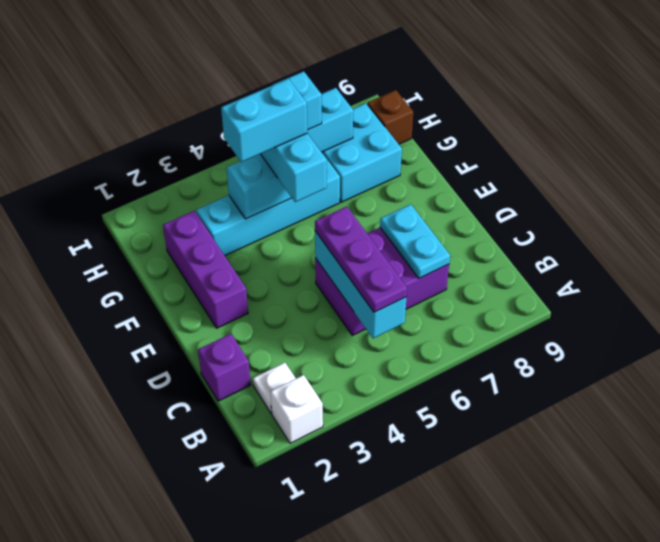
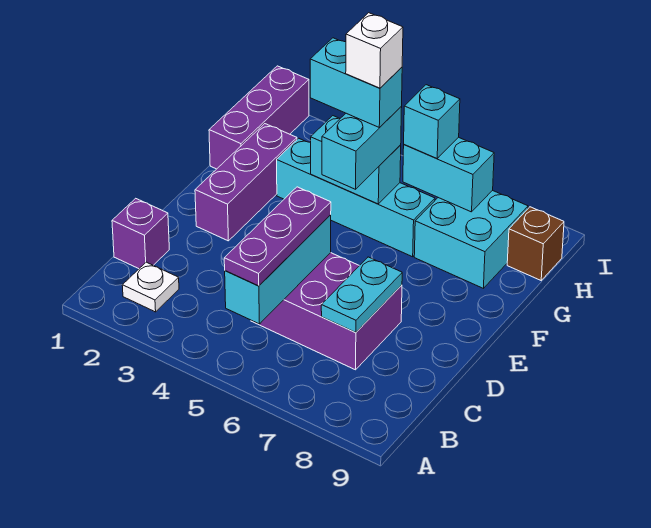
white brick A2 level 1 -> white brick G5 level 5
none -> purple brick G1:I1 level 1

